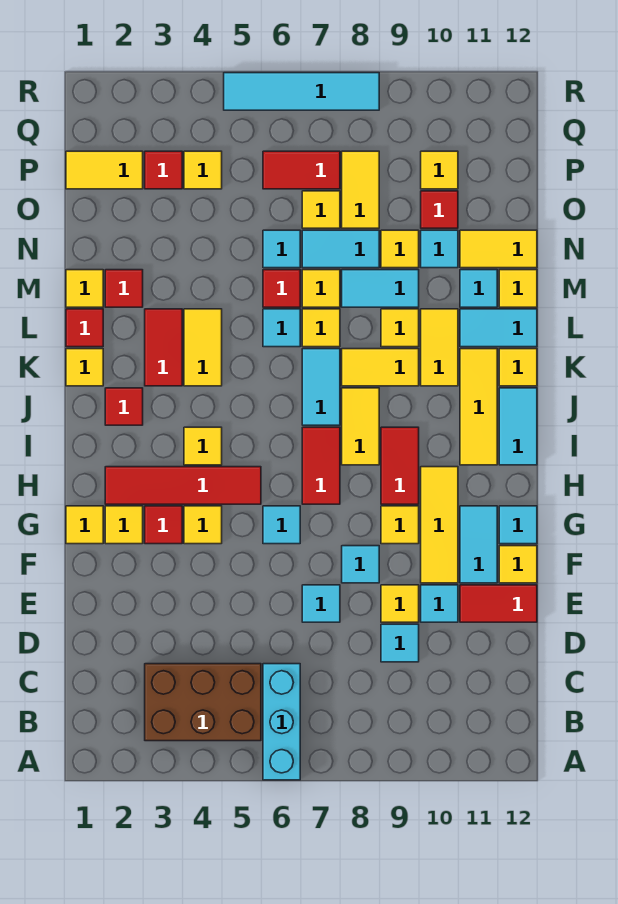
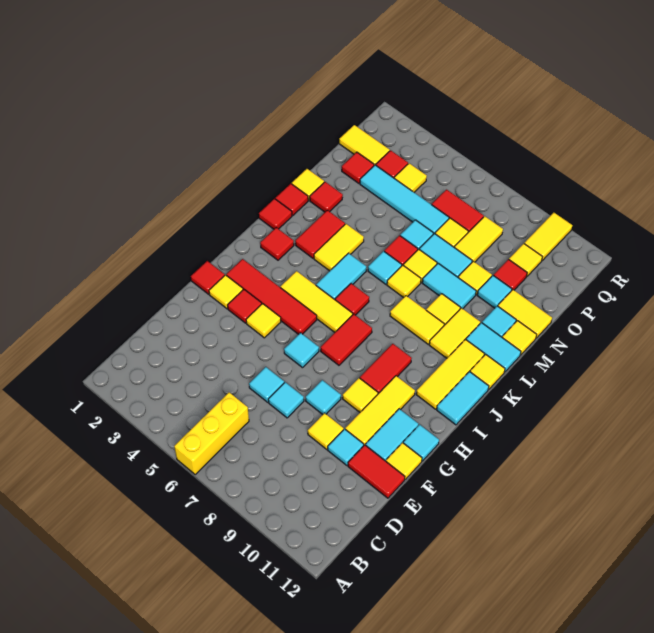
cyan brick A6:C6 level 1 -> yellow brick A6:C6 level 1
brown brick B3:C5 level 1 -> none
cyan tile D9 level 1 -> cyan tile E6 level 1
yellow tile G1 level 1 -> red tile G1 level 1
yellow tile I4 level 1 -> yellow tile I4:I6 level 1
yellow tile I8:J8 level 1 -> yellow tile Q10:R10 level 1
none -> red tile J6 level 1
cyan tile J7:K7 level 1 -> cyan tile J5:K5 level 1
yellow tile K1 level 1 -> red tile K1 level 1
none -> red tile O2 level 1
cyan tile R5:R8 level 1 -> cyan tile O3:O6 level 1

